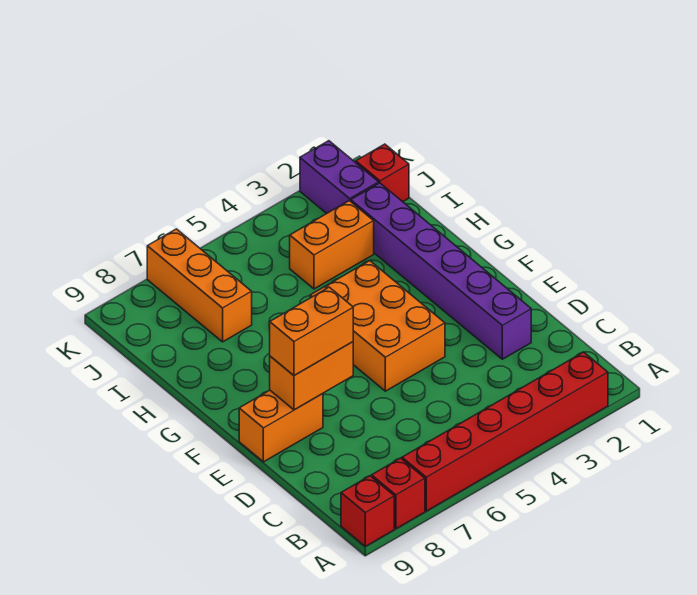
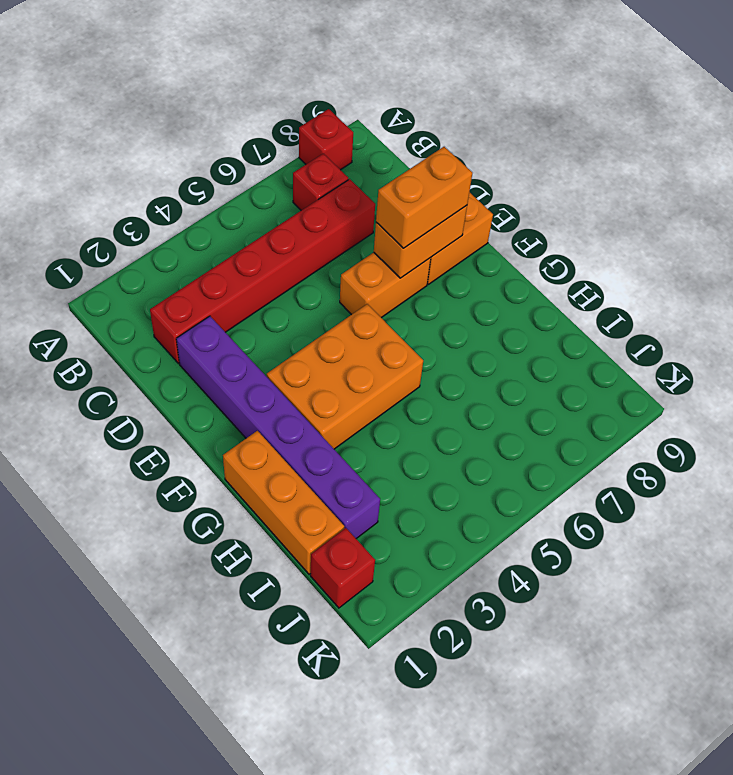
red brick A2:A7 level 1 -> red brick C2:C7 level 1
red brick A9 level 1 -> red brick B7 level 1
orange brick E4:G5 level 1 -> orange brick F3:G5 level 1
orange brick I3:I4 level 1 -> orange brick E6:E7 level 1
orange brick I7:K7 level 1 -> orange brick G1:I1 level 1
purple brick J2:K2 level 1 -> none

